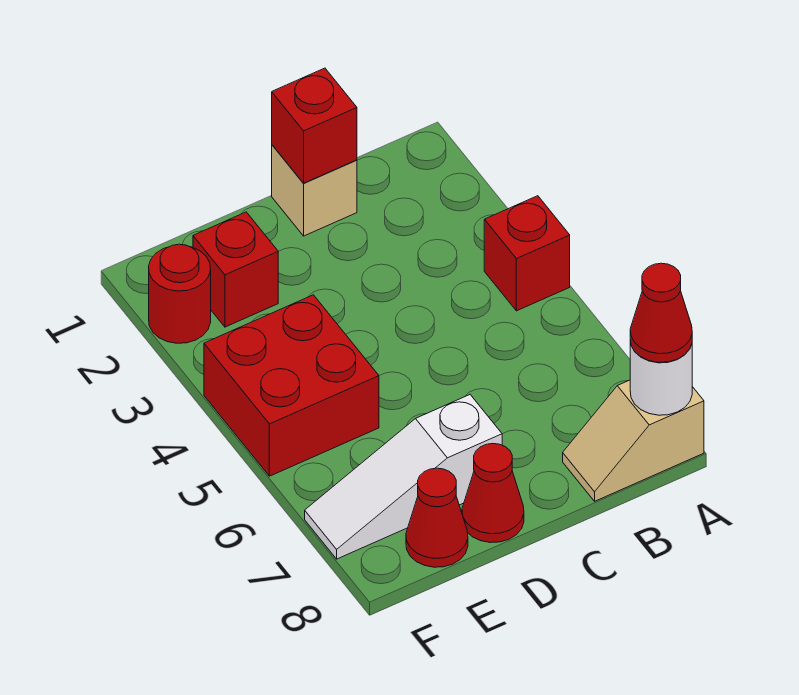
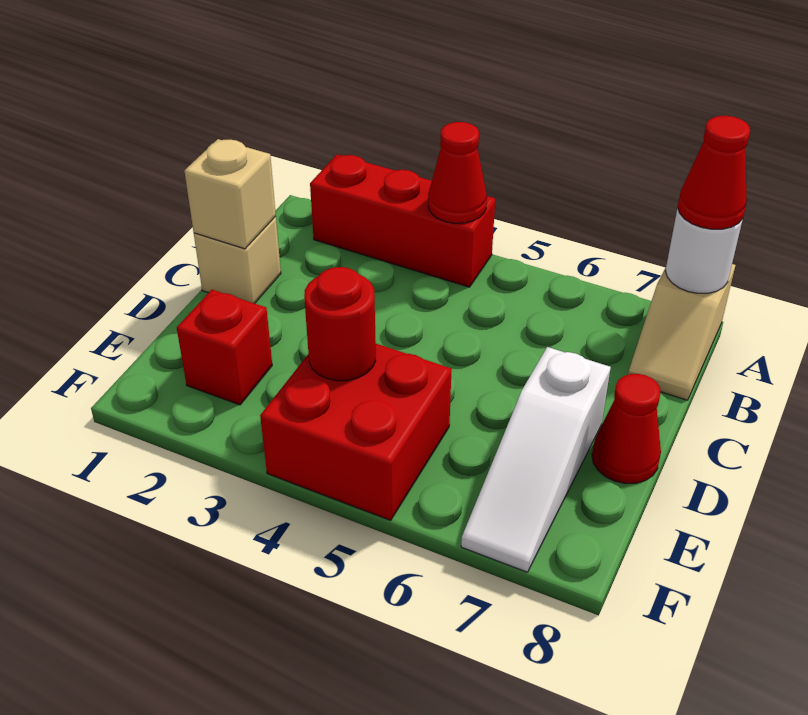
red brick A4 level 1 -> red brick A2:A4 level 1
red brick C1 level 2 -> tan brick C1 level 2
red cone E8 level 1 -> red cone A4 level 2
red round brick F2 level 1 -> red round brick E4 level 2

